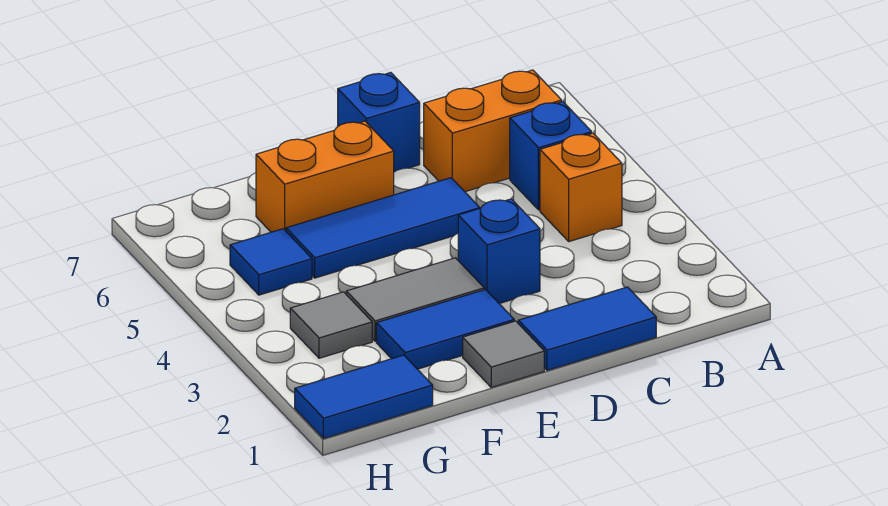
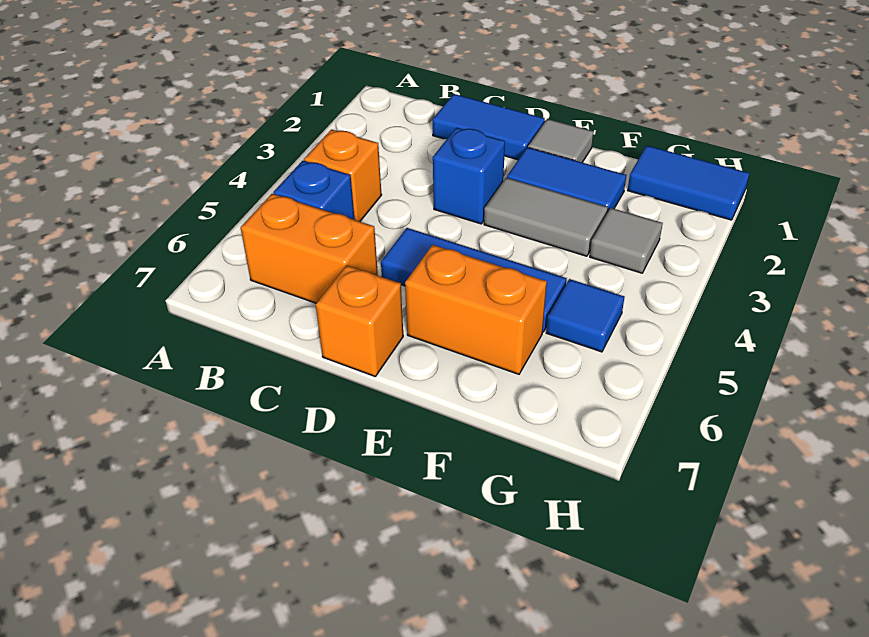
blue brick D7 level 1 -> orange brick D7 level 1

